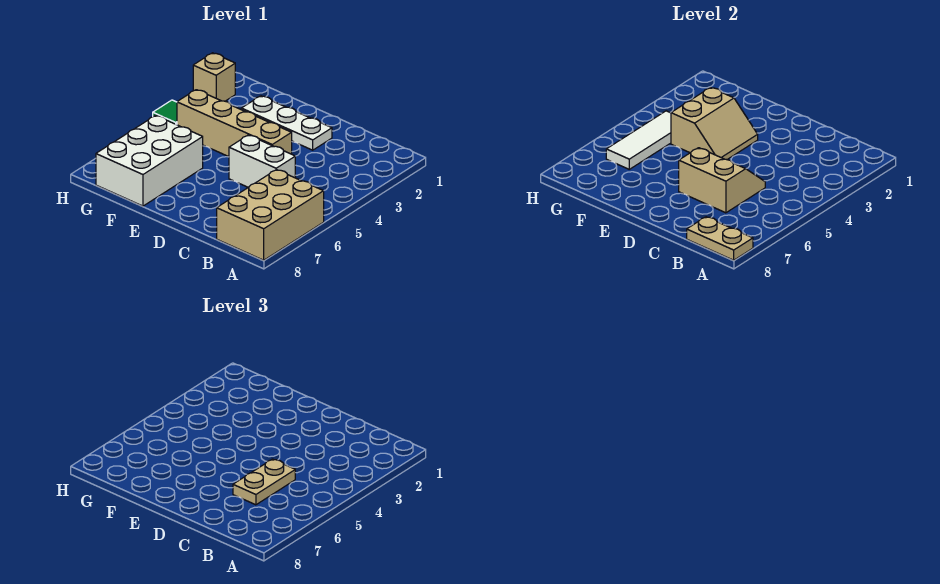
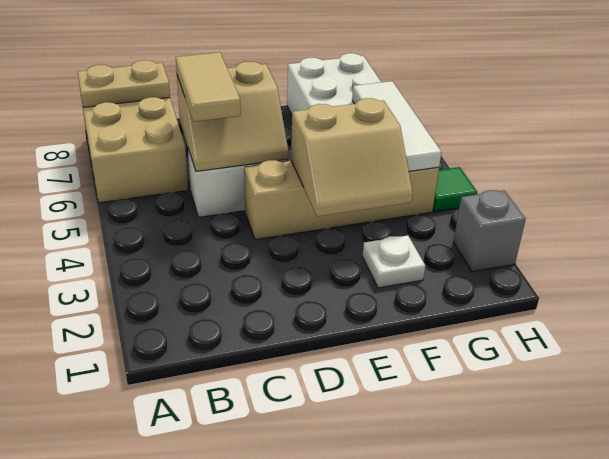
tan plate C5:C6 level 3 -> tan tile C5:C6 level 3
white plate D2:F2 level 1 -> white plate F2 level 1
tan slope E3:F4 level 2 top F -> tan slope E3:F4 level 2 top 4
tan brick H2 level 1 -> grey brick H2 level 1

